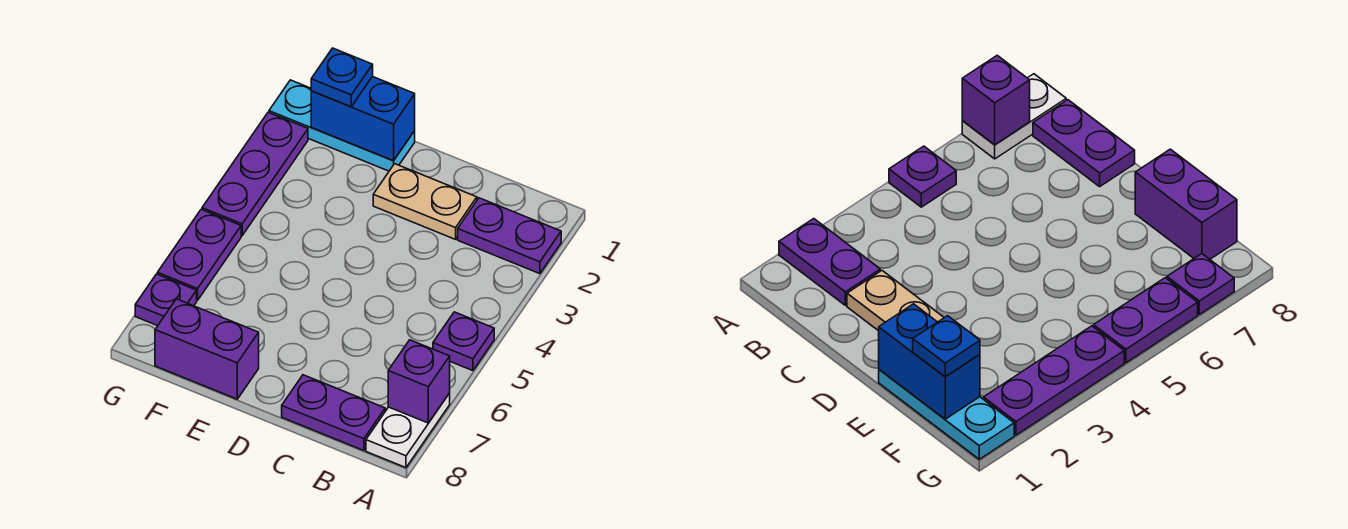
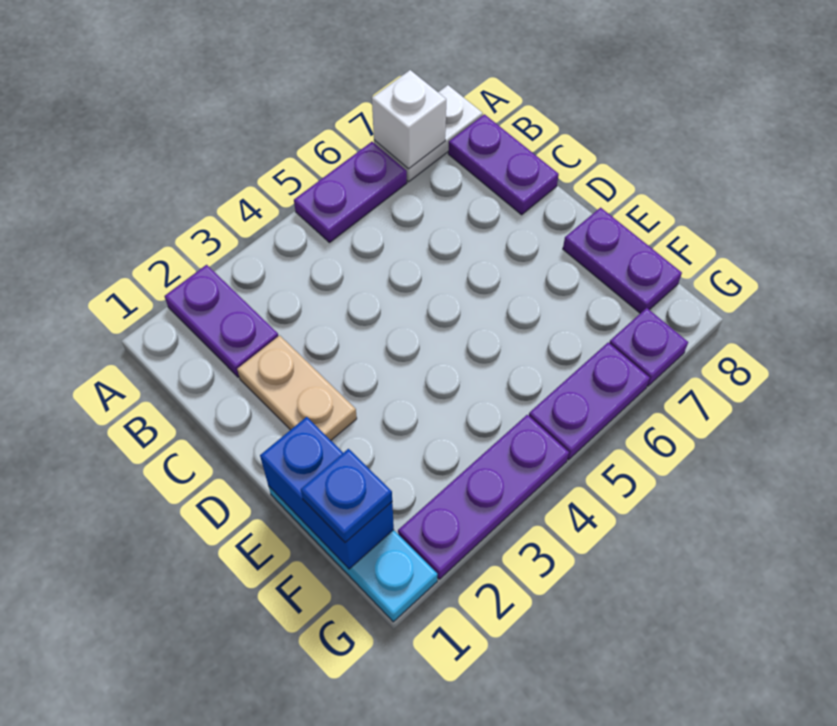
purple plate A5 level 1 -> purple plate A5:A6 level 1
purple brick A7 level 2 -> white brick A7 level 2
purple brick E8:F8 level 1 -> purple plate E8:F8 level 1

